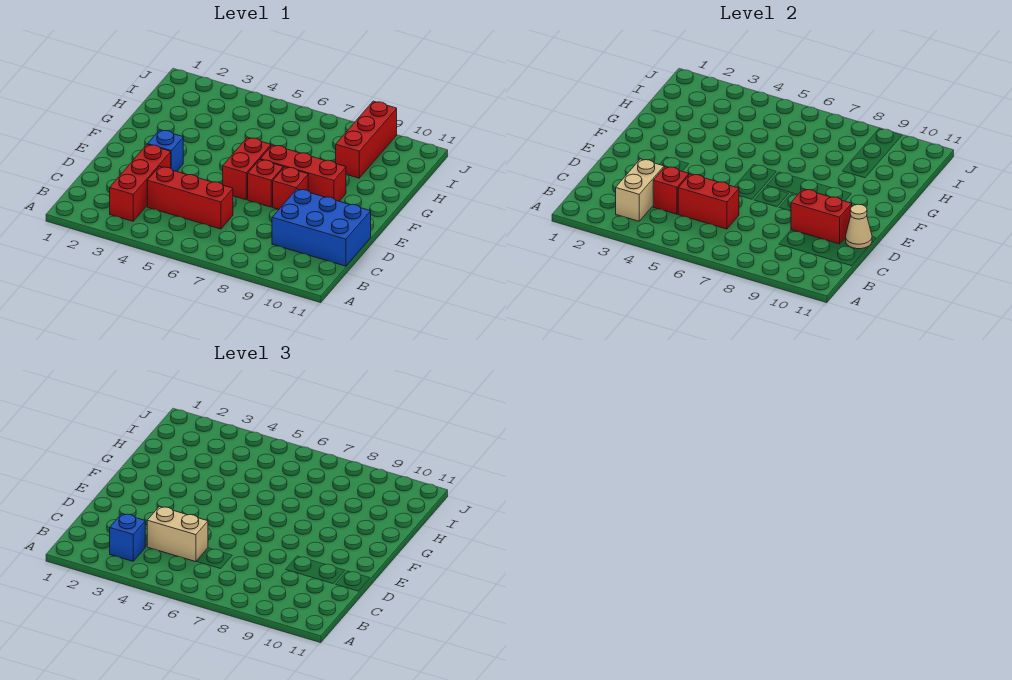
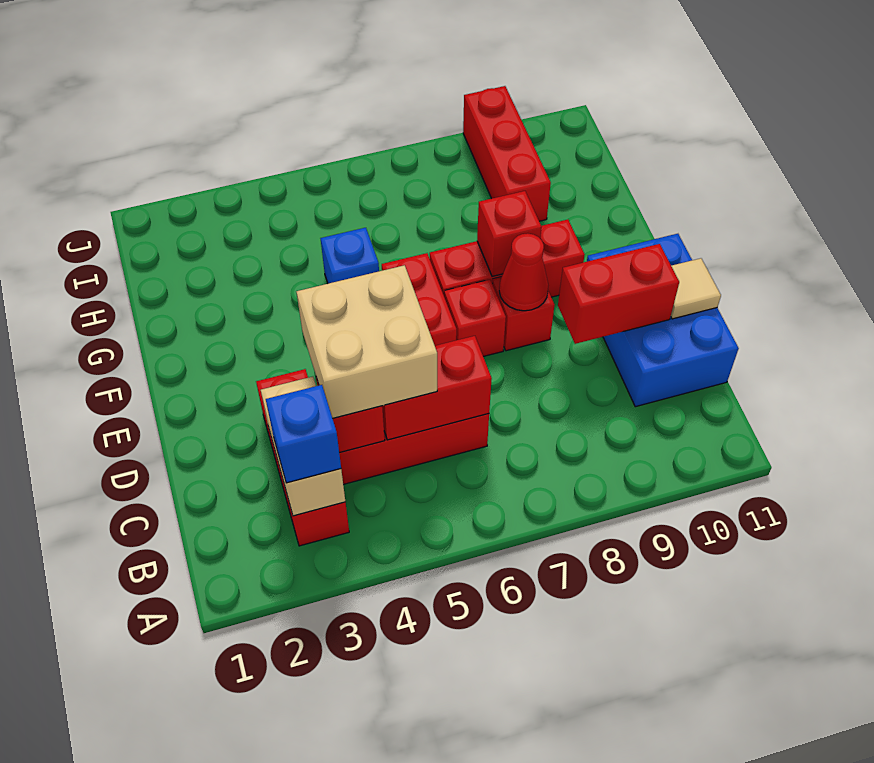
tan brick C4:C5 level 3 -> tan brick C4:D5 level 3
blue brick C9:D11 level 1 -> blue brick C10:E11 level 1
tan cone D11 level 2 -> tan tile D11 level 2
blue brick E3 level 1 -> blue brick G5 level 1
none -> red cone E8 level 2
none -> red brick F8 level 2

